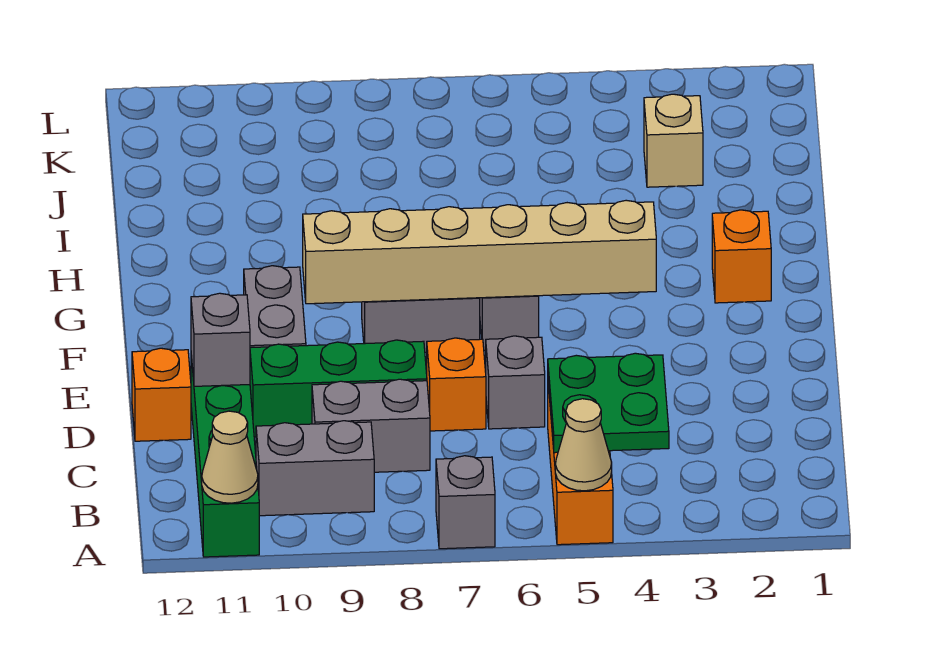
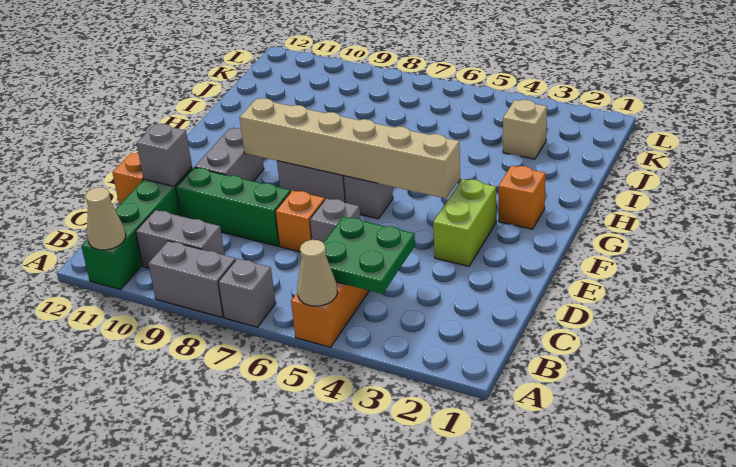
grey brick C8:C9 level 1 -> grey brick A8:A9 level 1
none -> lime brick E3:F3 level 1

